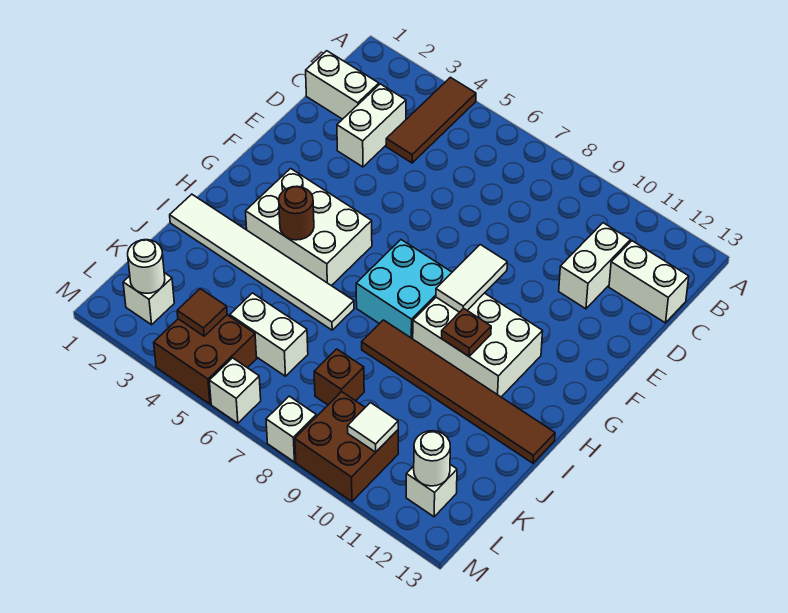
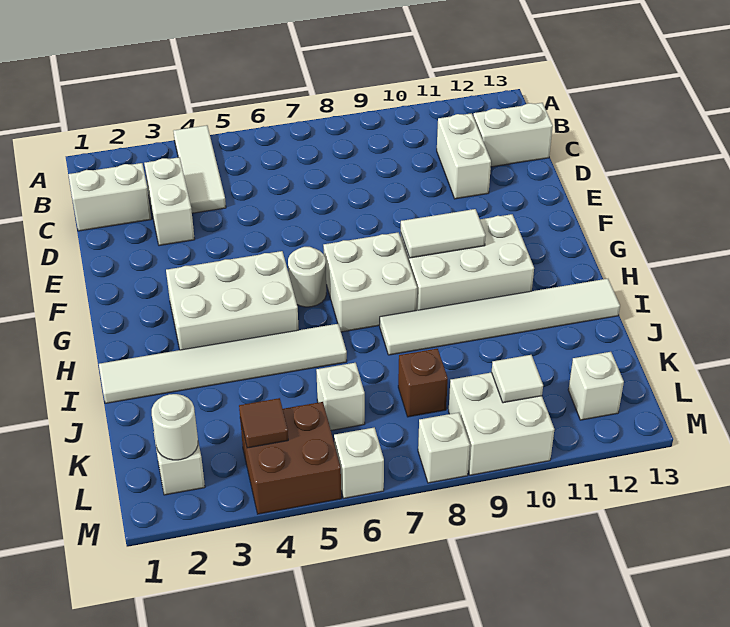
brown tile A4:C4 level 1 -> white tile A4:C4 level 1
white tile F9:G9 level 2 -> white tile G9:G10 level 2
cyan brick G7:H8 level 1 -> white brick G7:H8 level 1
brown round brick H4 level 2 -> none
brown plate H10 level 2 -> none
brown tile I8:I13 level 1 -> white tile I8:I13 level 1
white brick K5:K6 level 1 -> white brick K6 level 1
brown brick L9:M10 level 1 -> white brick L9:M10 level 1
white round brick L12 level 2 -> white round brick G6 level 1

